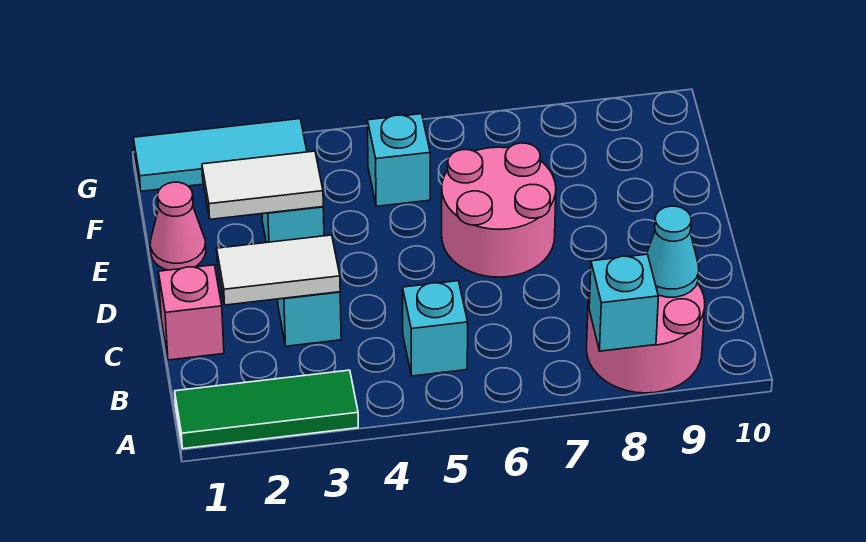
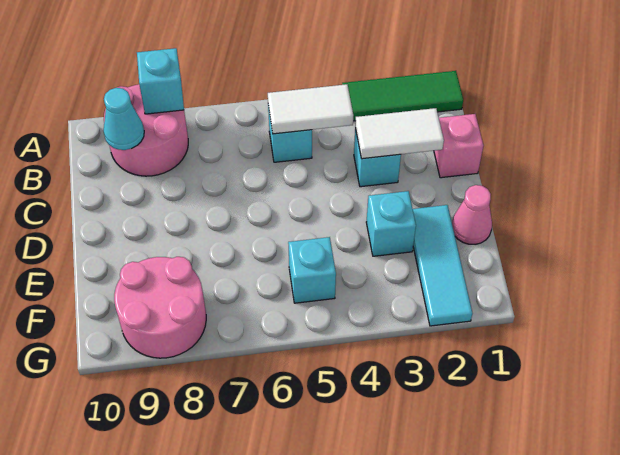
pink round brick D6:E7 level 1 -> pink round brick F8:G9 level 1
white tile E2:E3 level 2 -> white tile B4:B5 level 2
cyan tile G1:G3 level 1 -> cyan tile E2:G2 level 1

